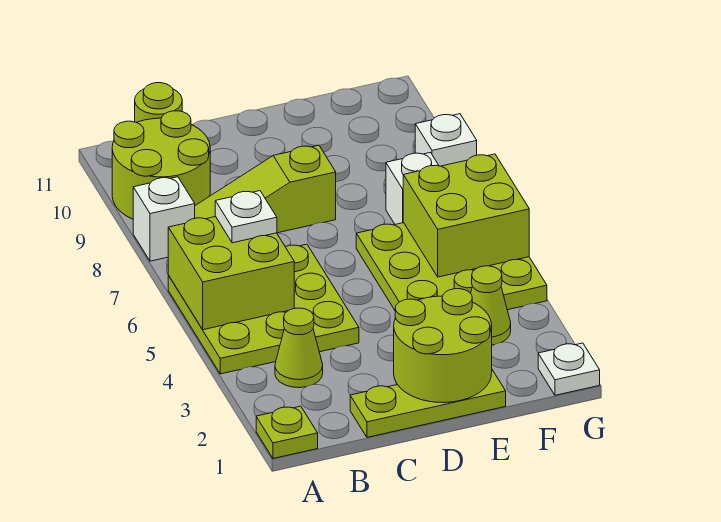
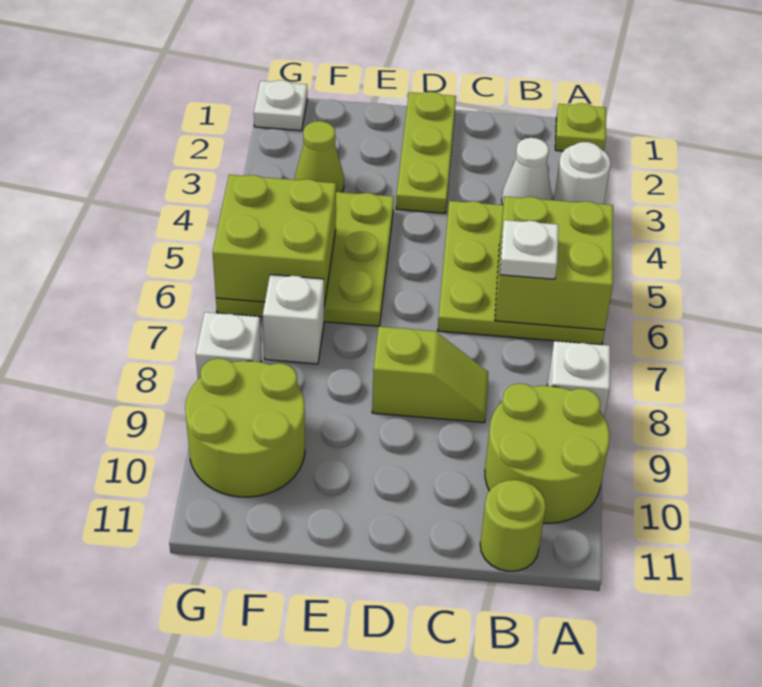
none -> white round brick A3 level 1
lime cone B3 level 1 -> white cone B3 level 1
lime slope B8:D8 level 1 top D -> lime slope C8:D8 level 1 top D
lime plate C1:E1 level 1 -> lime plate D1:D3 level 1
lime round brick D1:E2 level 2 -> lime round brick F9:G10 level 1

